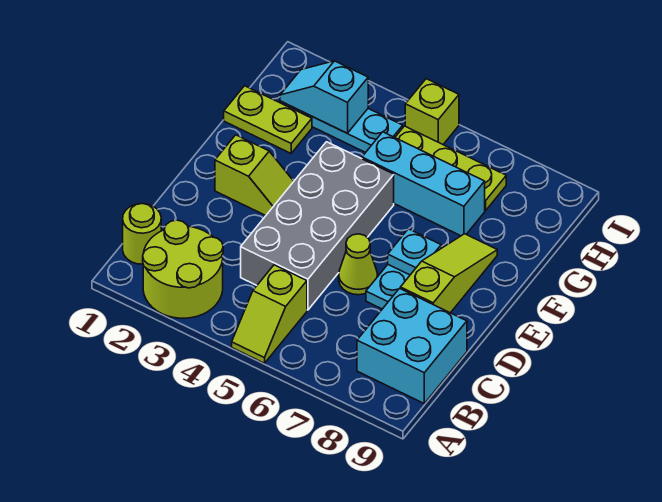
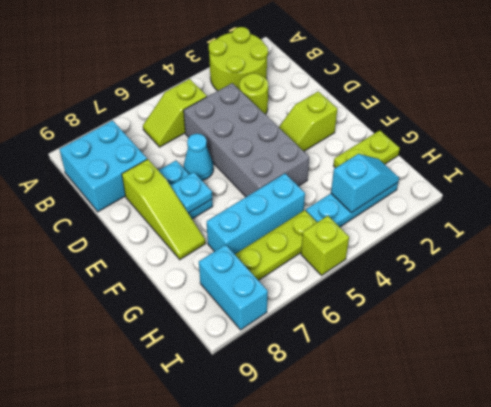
lime slope A5:B5 level 1 top B -> lime slope B5:B6 level 1 top 5
lime round brick B1 level 1 -> lime round brick C3 level 1
lime cone D6 level 1 -> cyan cone D6 level 1
none -> cyan brick H8:I8 level 1

